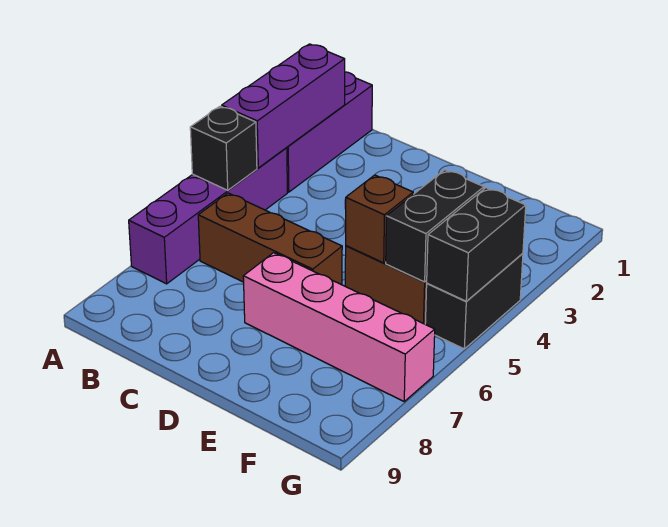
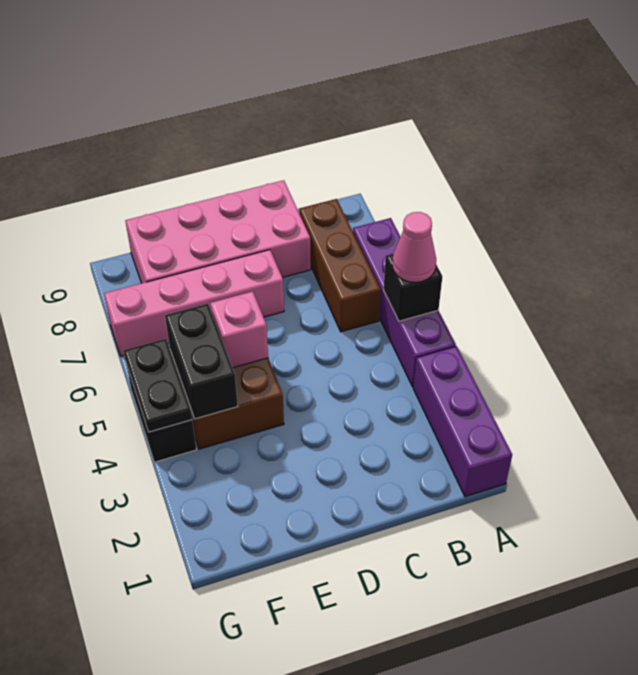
purple brick A2:A4 level 2 -> none
none -> pink cone A5 level 3
brown brick B6:D6 level 1 -> brown brick B6:B8 level 1
none -> pink brick C8:F9 level 1
brown brick E5 level 2 -> pink brick E5 level 2
black brick G4:G5 level 2 -> black plate G4:G5 level 2

